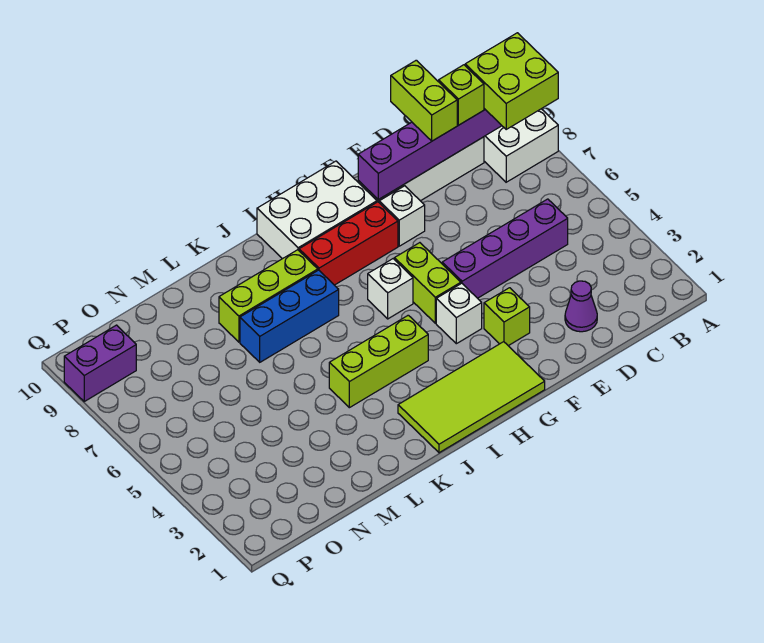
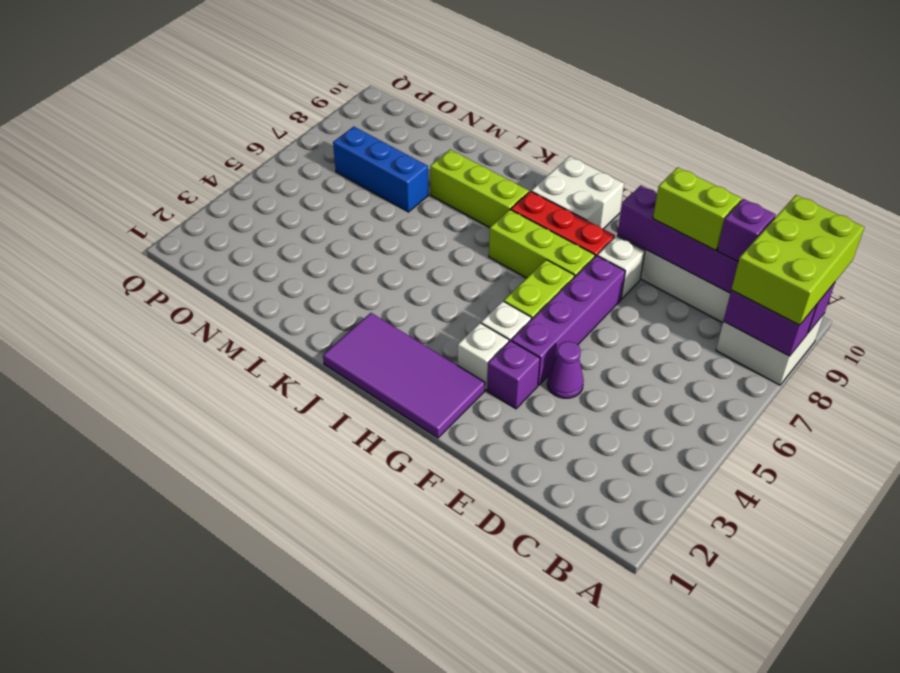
lime brick A8:B9 level 3 -> lime brick A8:B10 level 3
purple brick C5:F5 level 1 -> purple brick F4:F7 level 1
lime brick C9 level 3 -> purple brick C9 level 3
purple cone D2 level 1 -> purple cone E4 level 1
lime brick D9:D10 level 3 -> lime brick D9:E9 level 3
lime brick F3 level 1 -> purple brick F3 level 1
lime tile G1:J2 level 1 -> purple tile G1:J2 level 1
white brick G9:I10 level 1 -> white brick H9:I10 level 1
white brick H6 level 1 -> white brick G3 level 1
lime brick I4:K4 level 1 -> lime brick G7:I7 level 1
blue brick J7:L7 level 1 -> blue brick M7:O7 level 1
purple brick P9:Q9 level 1 -> purple brick A8:B8 level 2

